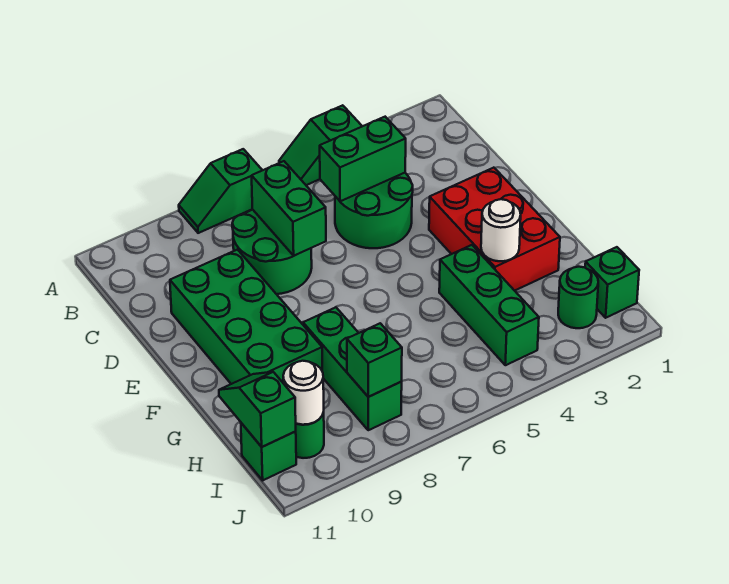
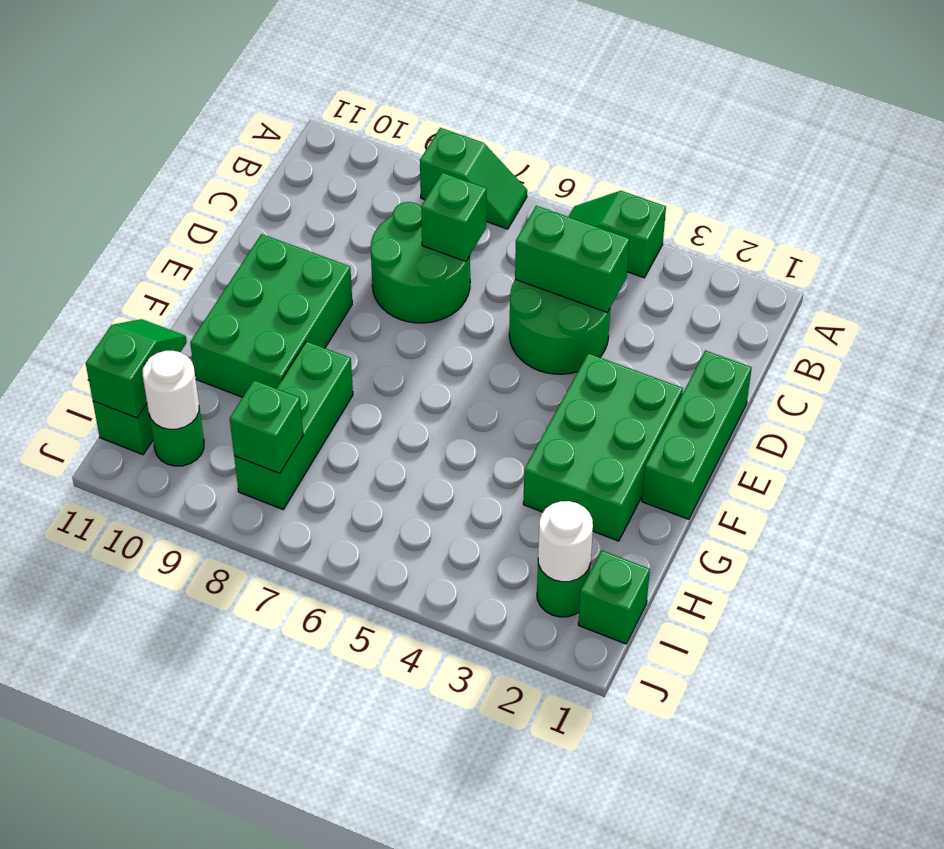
green slope A7:A8 level 1 top 7 -> green slope A7:A8 level 1 top 8
green brick C7:D7 level 2 -> green brick C7 level 2
green brick D9:G10 level 1 -> green brick E9:G10 level 1
red brick E2:G3 level 1 -> green brick E2:G3 level 1
white round brick G3 level 2 -> white round brick I2 level 2
green brick G4:I4 level 1 -> green brick D1:F1 level 1

